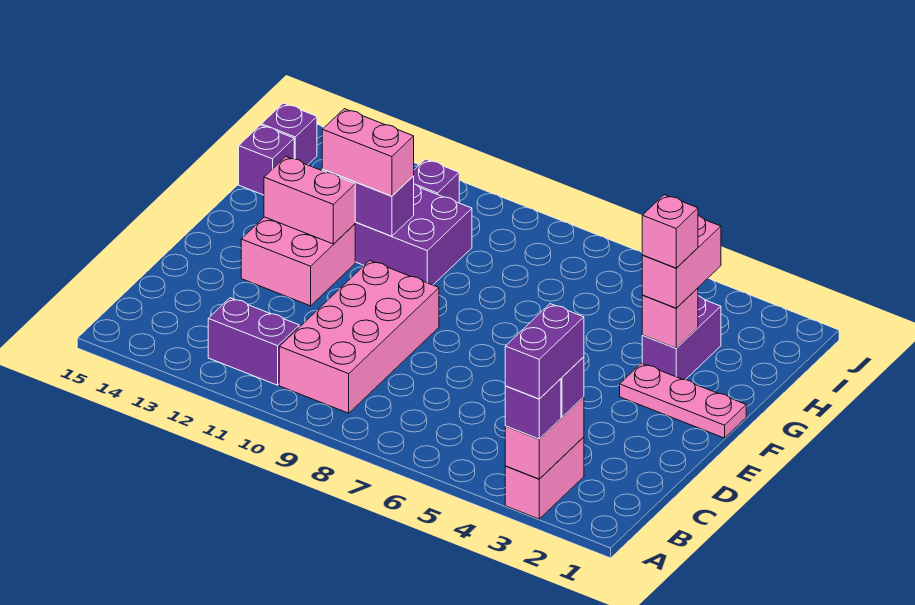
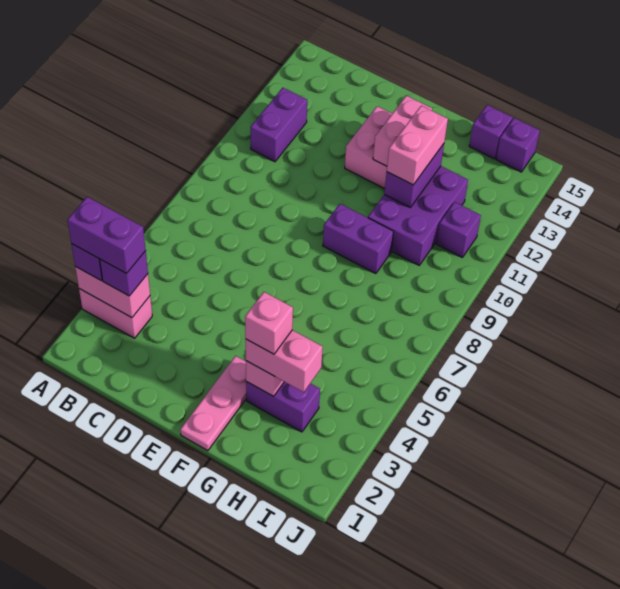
pink brick B9:E10 level 1 -> none
none -> purple brick F9:G9 level 1

